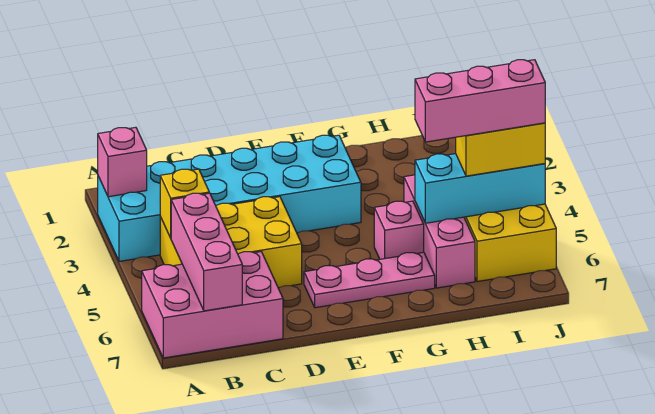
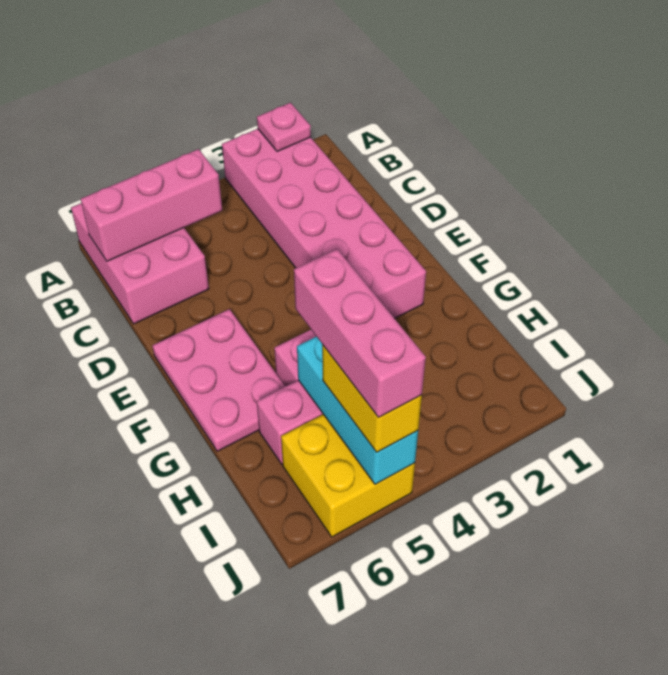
cyan brick A2:F3 level 1 -> pink brick A2:F3 level 1
pink brick A2 level 2 -> pink plate A2 level 2
yellow brick B4:D5 level 1 -> none
yellow brick B4 level 2 -> none
pink plate E6:G6 level 1 -> pink plate E6:G7 level 1

